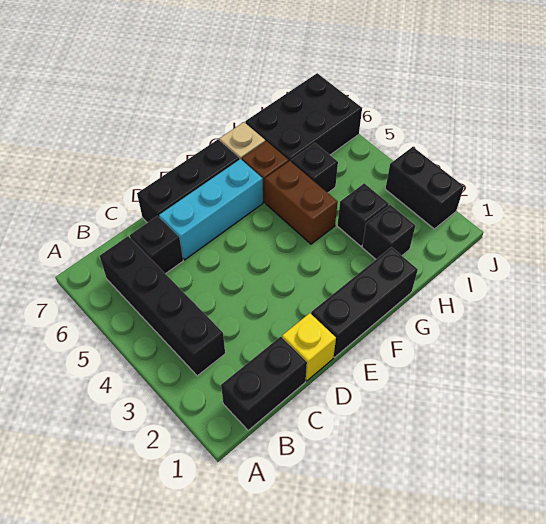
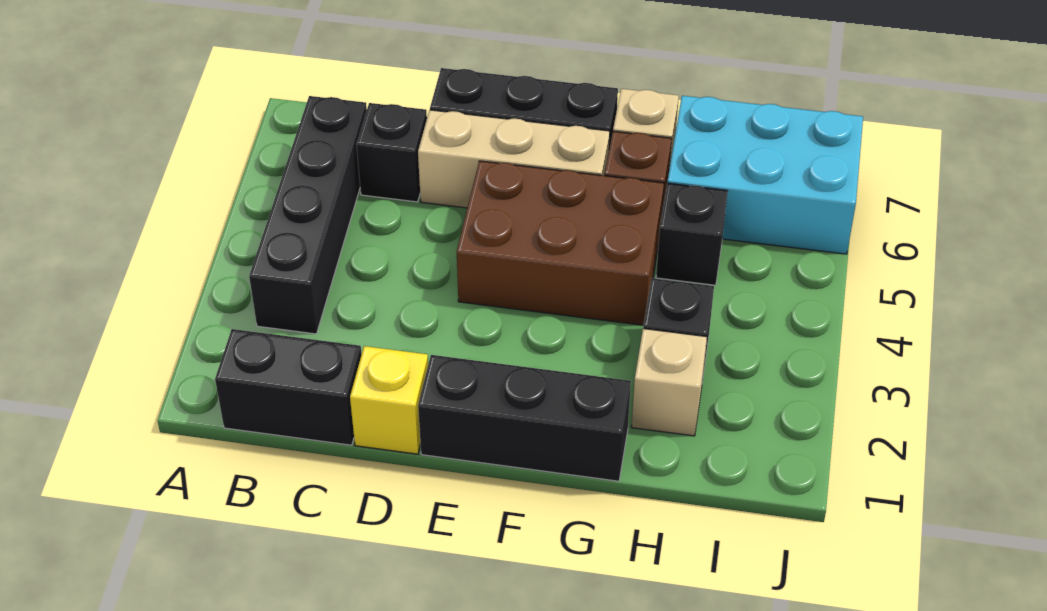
cyan brick D6:F6 level 1 -> tan brick D6:F6 level 1
brown brick G4:G5 level 1 -> brown brick E4:G5 level 1
black brick H2 level 1 -> tan brick H2 level 1
black brick H6:J7 level 1 -> cyan brick H6:J7 level 1
black brick J2:J3 level 1 -> none

